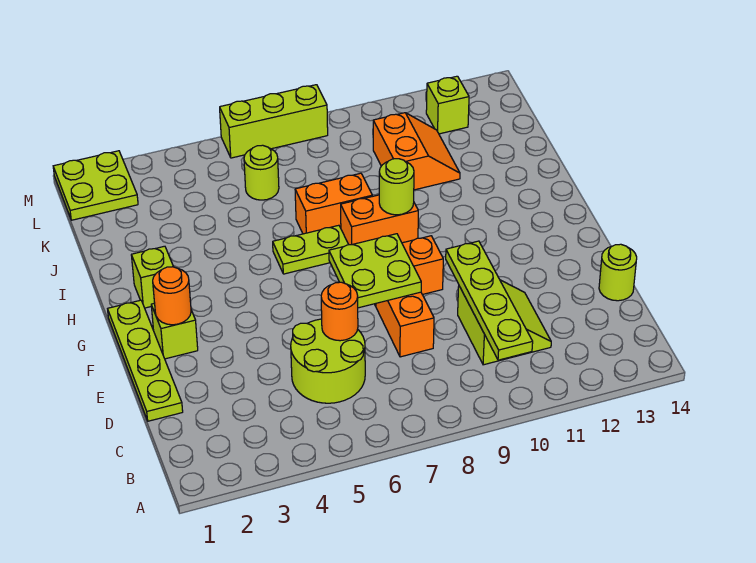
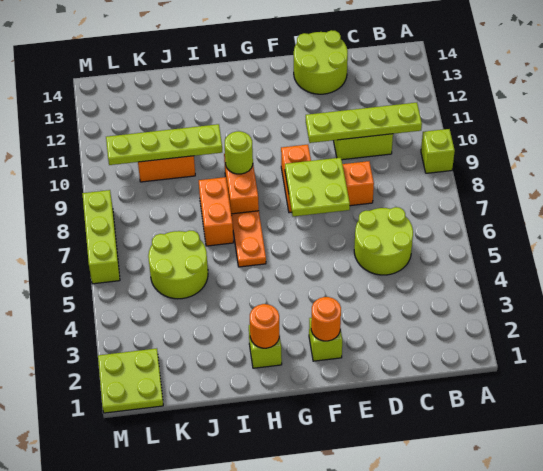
lime plate D1:G1 level 1 -> lime plate I10:L10 level 2
orange round brick D6 level 2 -> orange round brick H2 level 2
lime round brick D14 level 1 -> lime round brick D13:E14 level 1
lime plate H6:H7 level 1 -> orange plate H6:H7 level 1
lime round brick K6 level 1 -> lime round brick J5:K6 level 1
lime brick L12 level 1 -> lime brick A9 level 1

